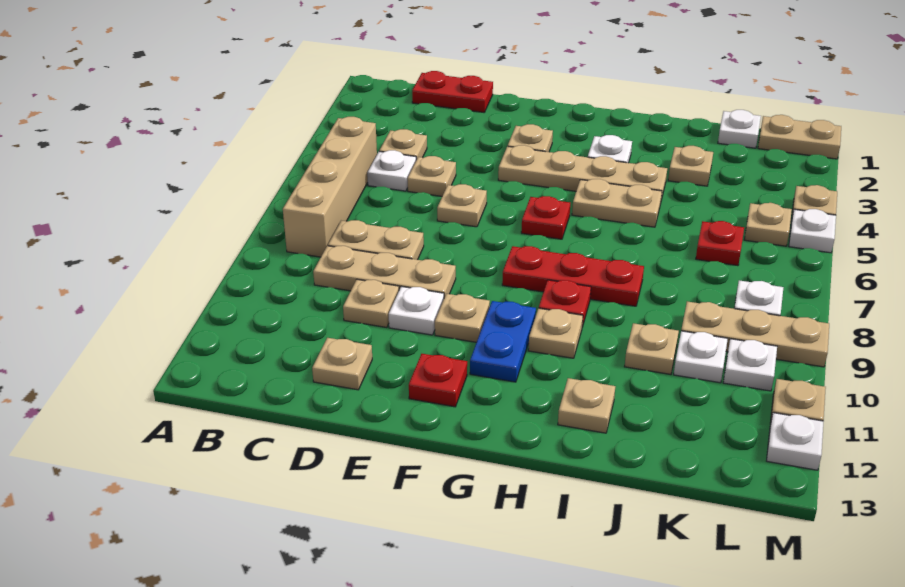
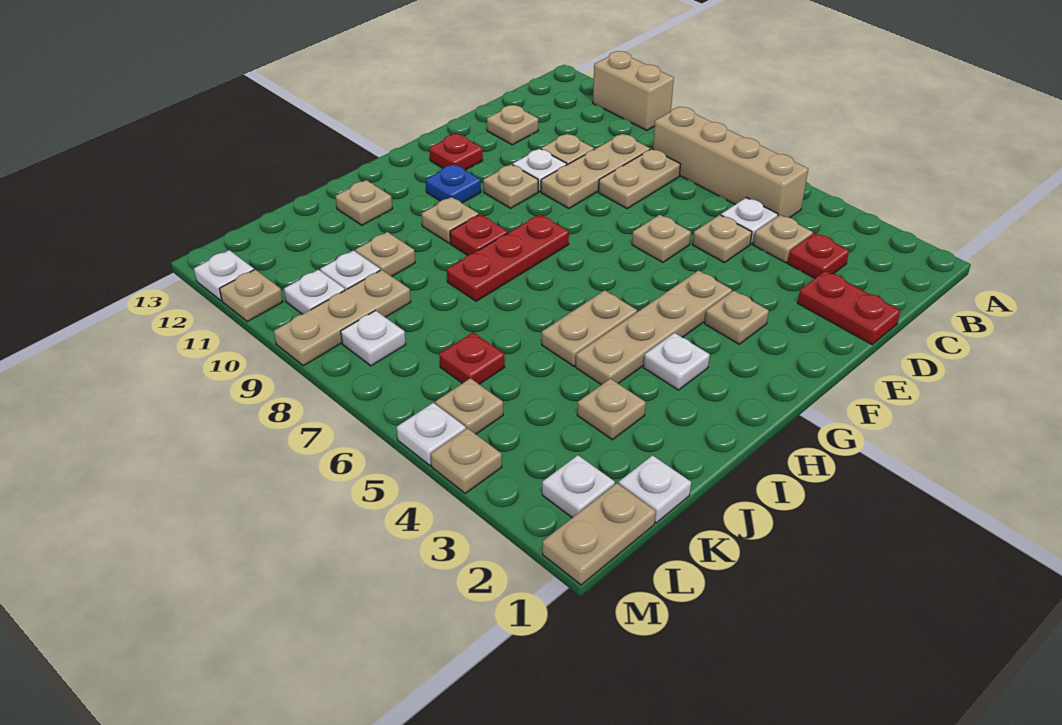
none -> tan brick A10:A11 level 1
red plate C1:D1 level 1 -> red plate D1:D2 level 1
red plate G6 level 1 -> red plate C3 level 1
blue plate G10:G11 level 1 -> blue plate G11 level 1
none -> white plate L2 level 1

